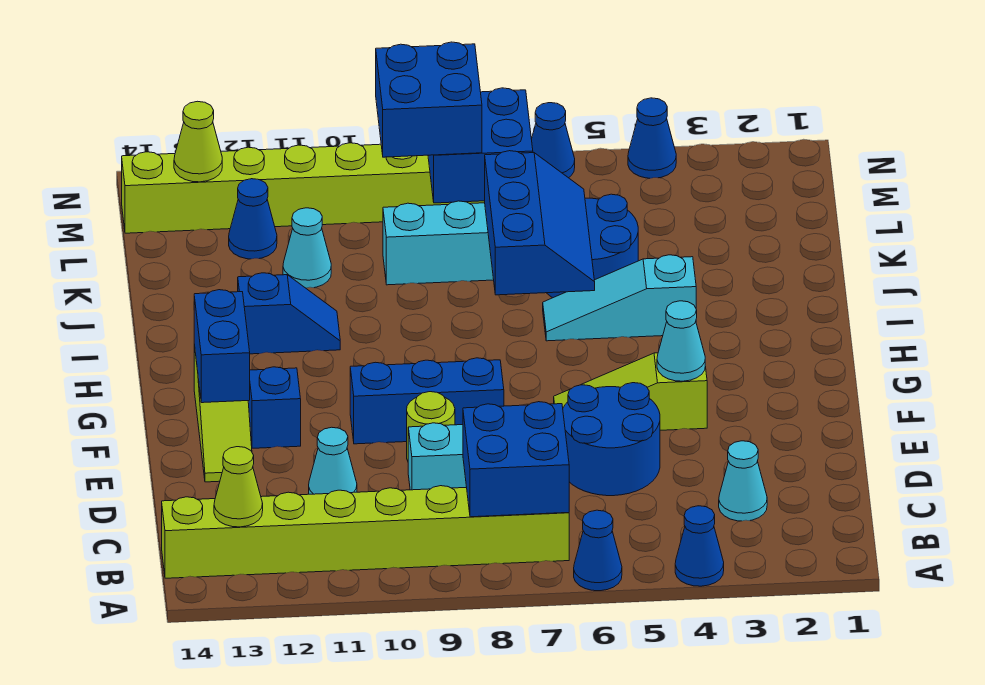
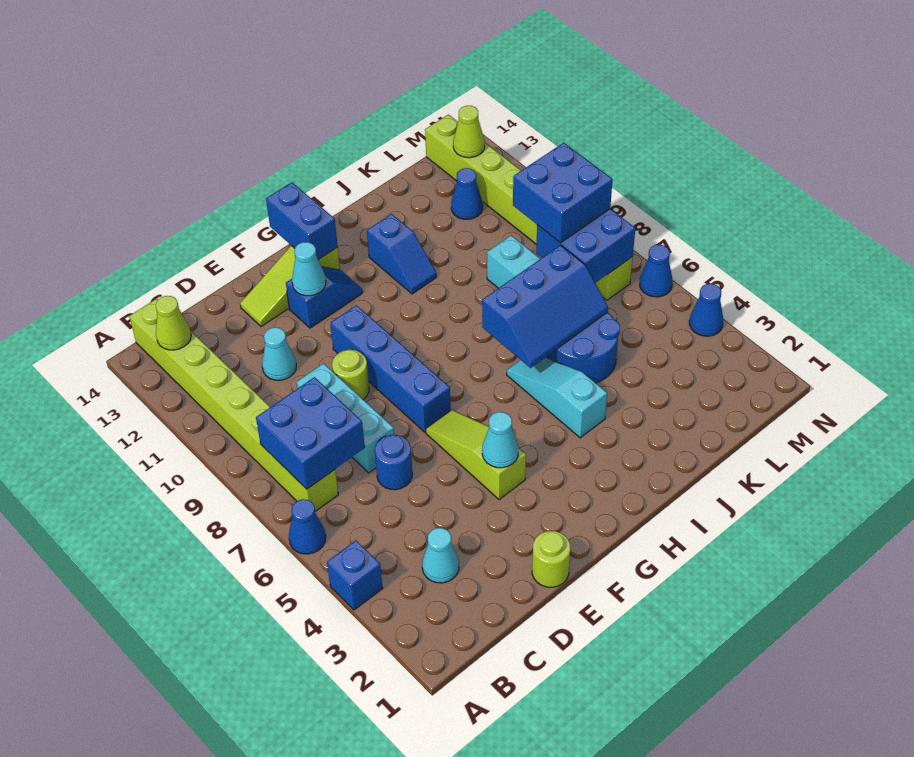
blue cone A4 level 1 -> blue brick A4 level 1
blue round brick D5:E6 level 1 -> blue round brick D6 level 1
none -> lime round brick E1 level 1
blue brick F8:F10 level 1 -> blue brick F7:F10 level 1
blue brick F13:G13 level 2 -> blue brick G13:G14 level 2
cyan cone K11 level 1 -> cyan cone F12 level 2

